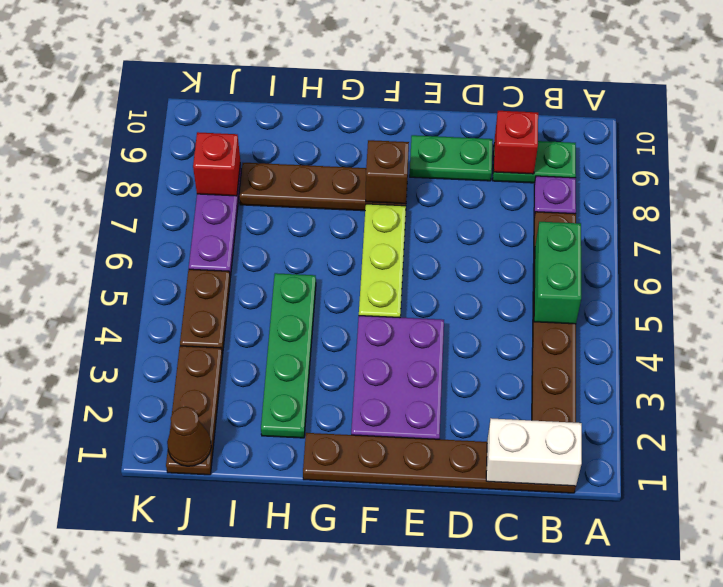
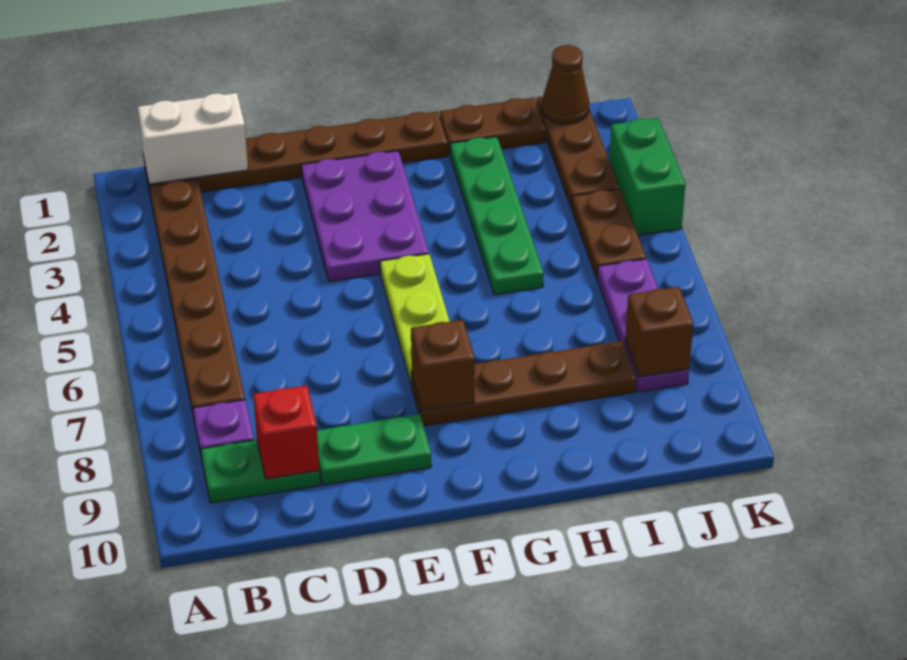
green brick B5:B6 level 2 -> green brick K3:K4 level 1
none -> brown plate H1:I1 level 1
red brick J8 level 2 -> brown brick J8 level 2

